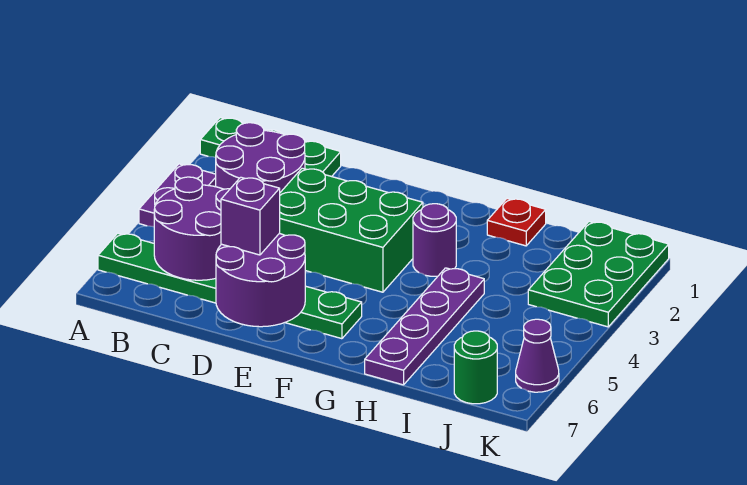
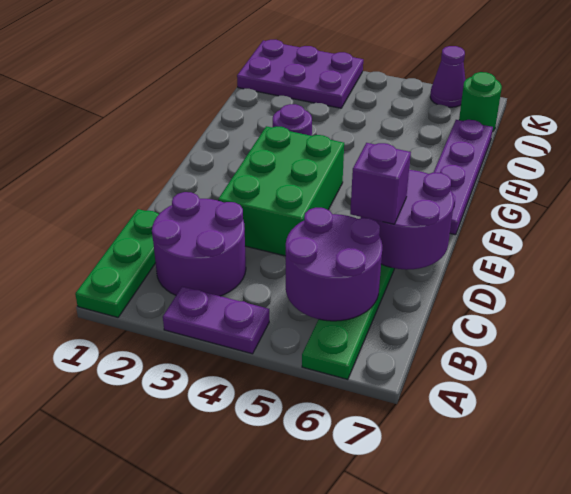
red plate H1 level 1 -> none
purple plate H4:H7 level 1 -> purple plate F7:I7 level 1
green plate J1:K3 level 1 -> purple plate J1:K3 level 1

